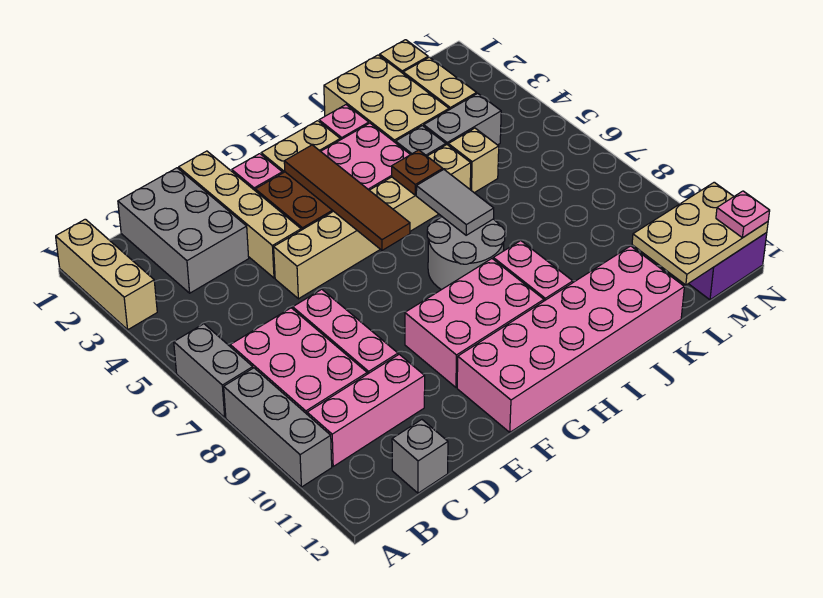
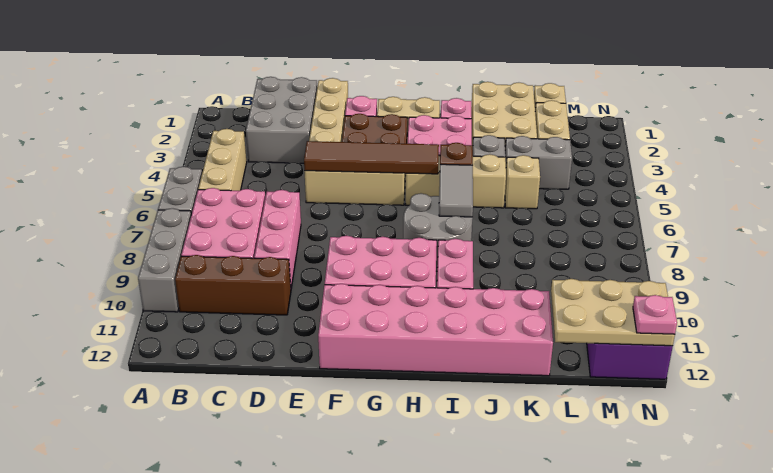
tan brick A1:A3 level 1 -> tan brick B4:B6 level 1
pink brick B10:D10 level 1 -> brown brick B10:D10 level 1
grey brick C12 level 1 -> none
brown tile G3:G6 level 2 -> brown tile E5:H5 level 2

